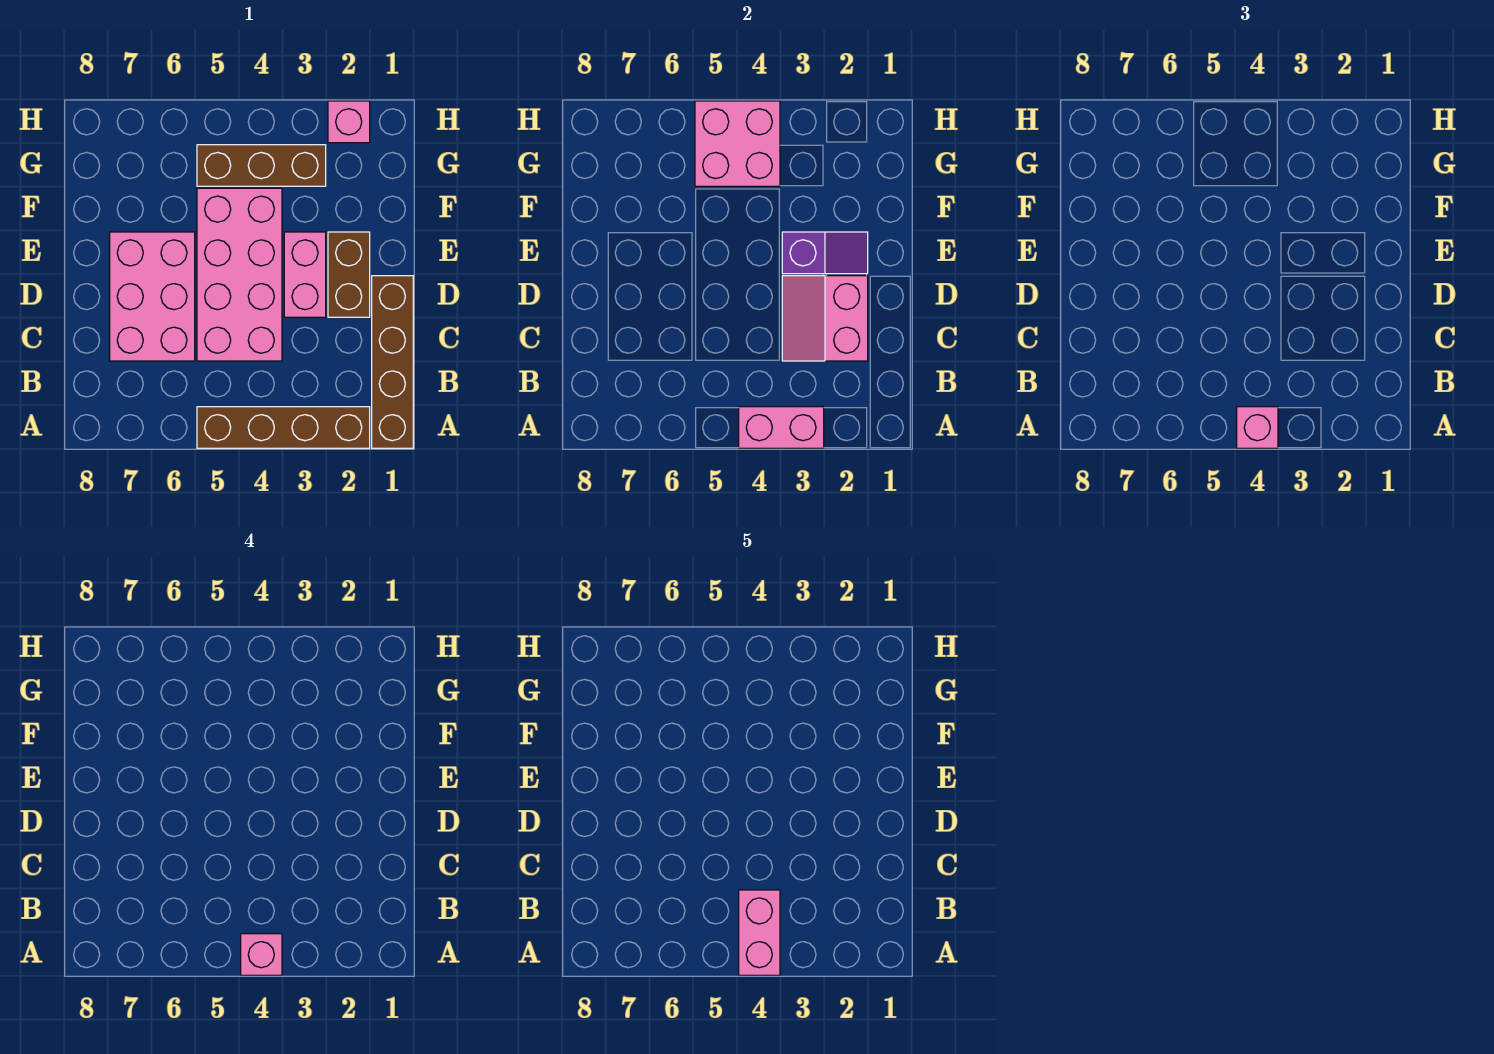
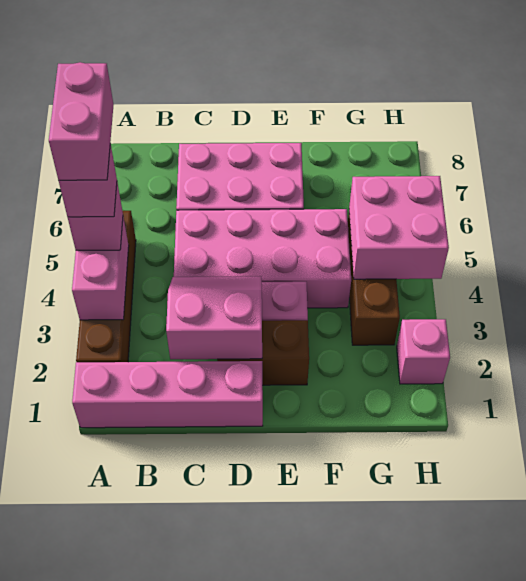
brown brick A1:D1 level 1 -> pink brick A1:D1 level 1
pink brick A4:B4 level 5 -> pink brick A4:A5 level 5
purple slope E2:E3 level 2 top 3 -> none

